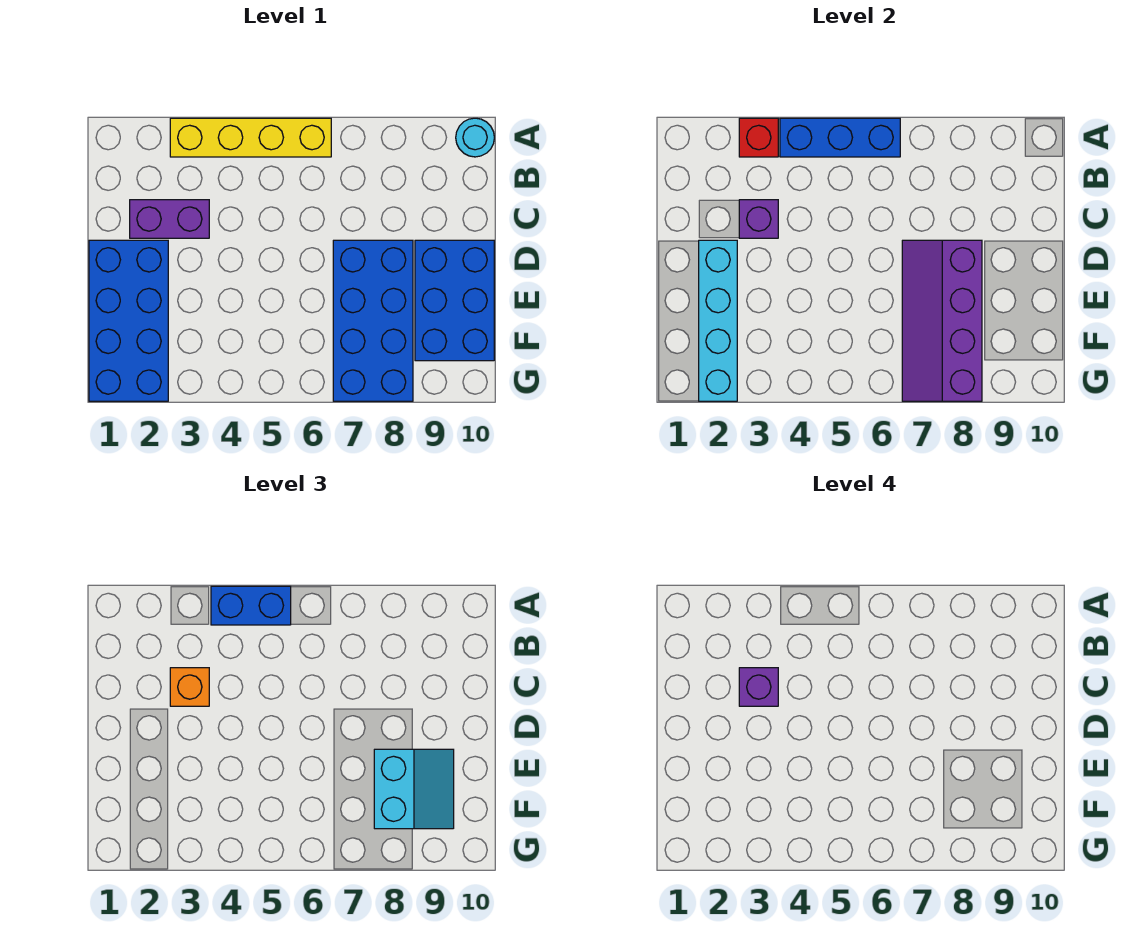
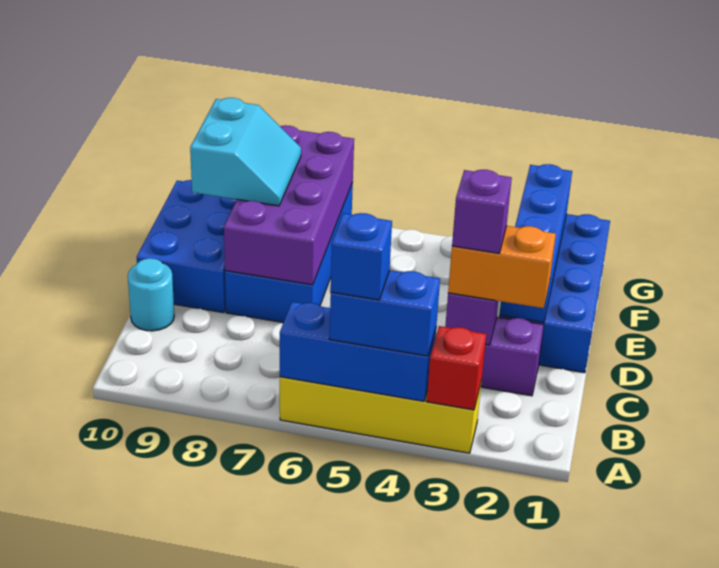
none -> blue brick A5 level 4
cyan round brick A10 level 1 -> cyan round brick C10 level 1
orange brick C3 level 3 -> orange brick C2:C3 level 3
cyan brick D2:G2 level 2 -> blue brick D2:G2 level 2
purple slope D7:G8 level 2 top 8 -> purple brick D7:G8 level 2
cyan slope E8:F9 level 3 top 8 -> cyan slope E8:F9 level 3 top 9

